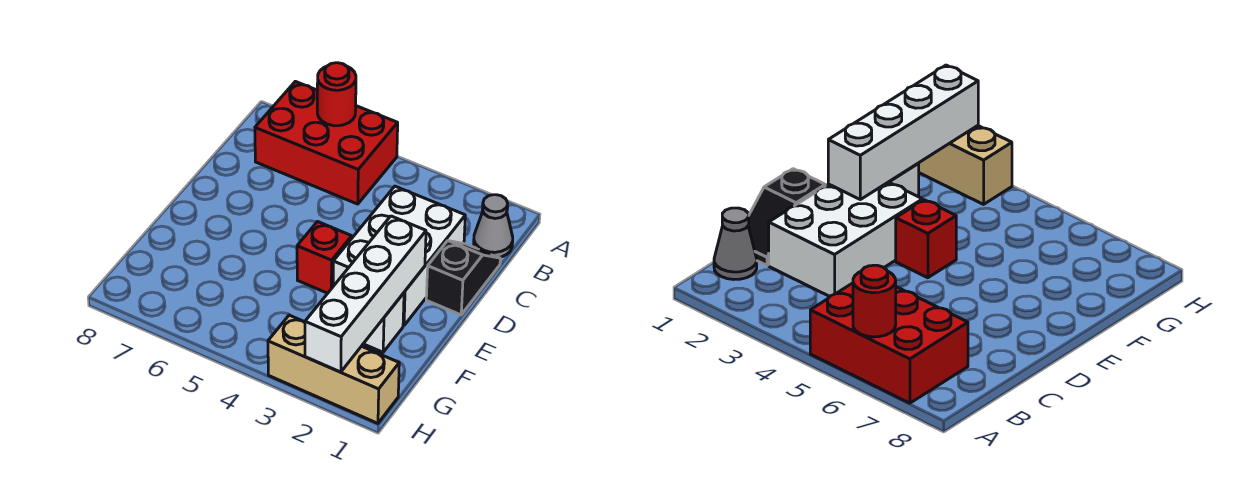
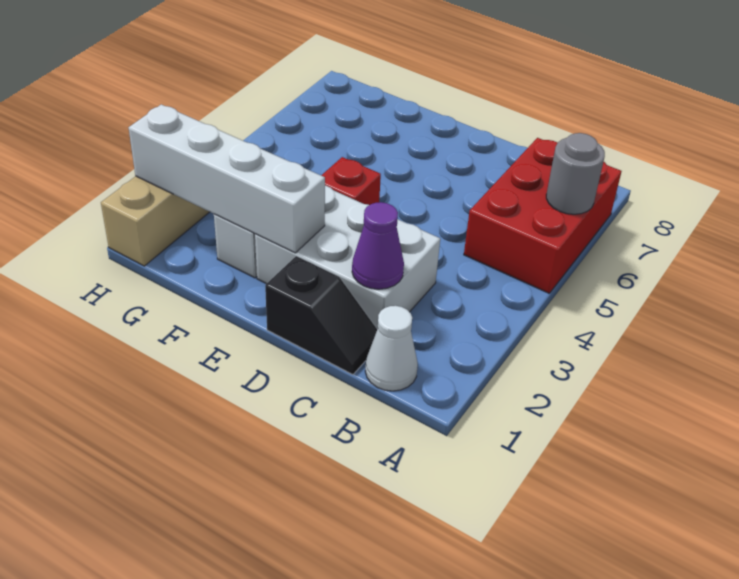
red round brick A6 level 2 -> grey round brick A6 level 2
grey cone B1 level 1 -> white cone B1 level 1
none -> purple cone C2 level 2

